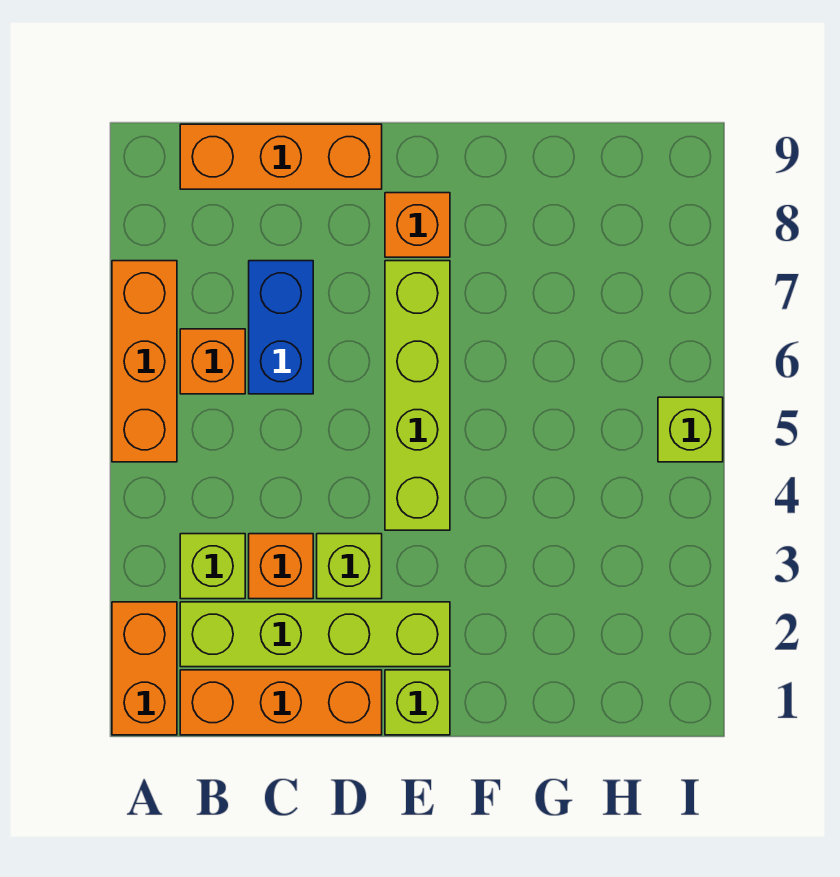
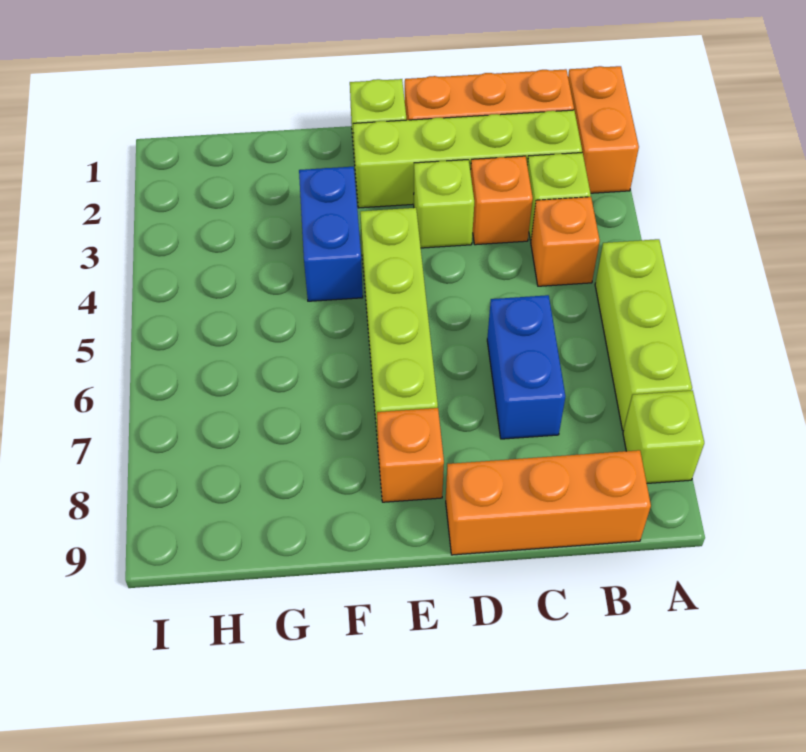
orange brick A5:A7 level 1 -> lime brick A5:A7 level 1
orange brick B6 level 1 -> orange brick B4 level 1
none -> blue brick F3:F4 level 1
lime brick I5 level 1 -> lime brick A8 level 1

